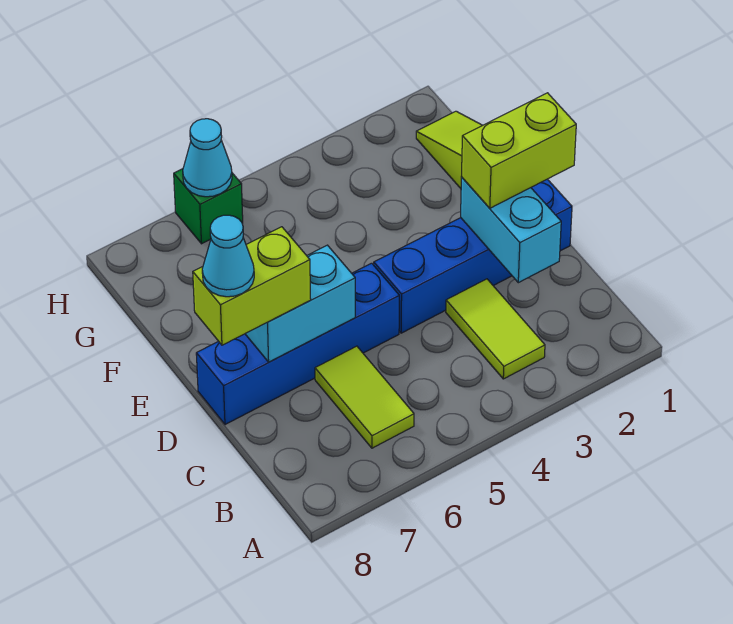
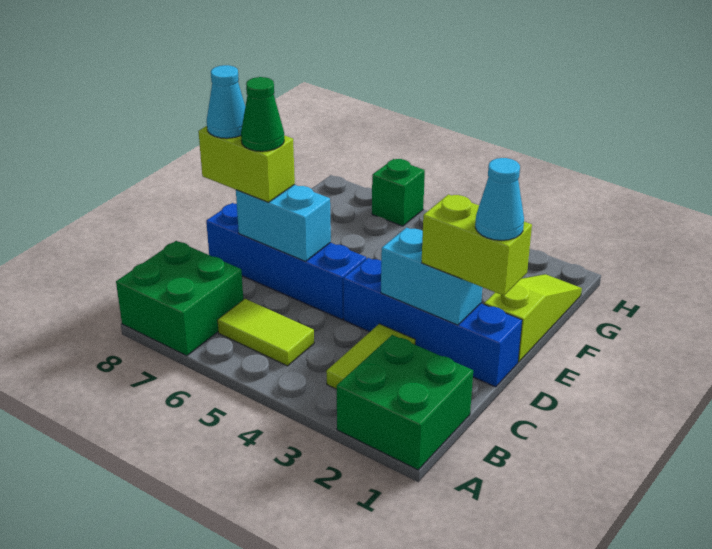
none -> green brick A1:B2 level 1
none -> green brick A7:B8 level 1
lime tile B6:C6 level 1 -> lime tile B5:B6 level 1
cyan brick C2:D2 level 2 -> cyan brick D2:D3 level 2
none -> green cone D7 level 4
cyan cone H6 level 2 -> cyan cone D1 level 4

